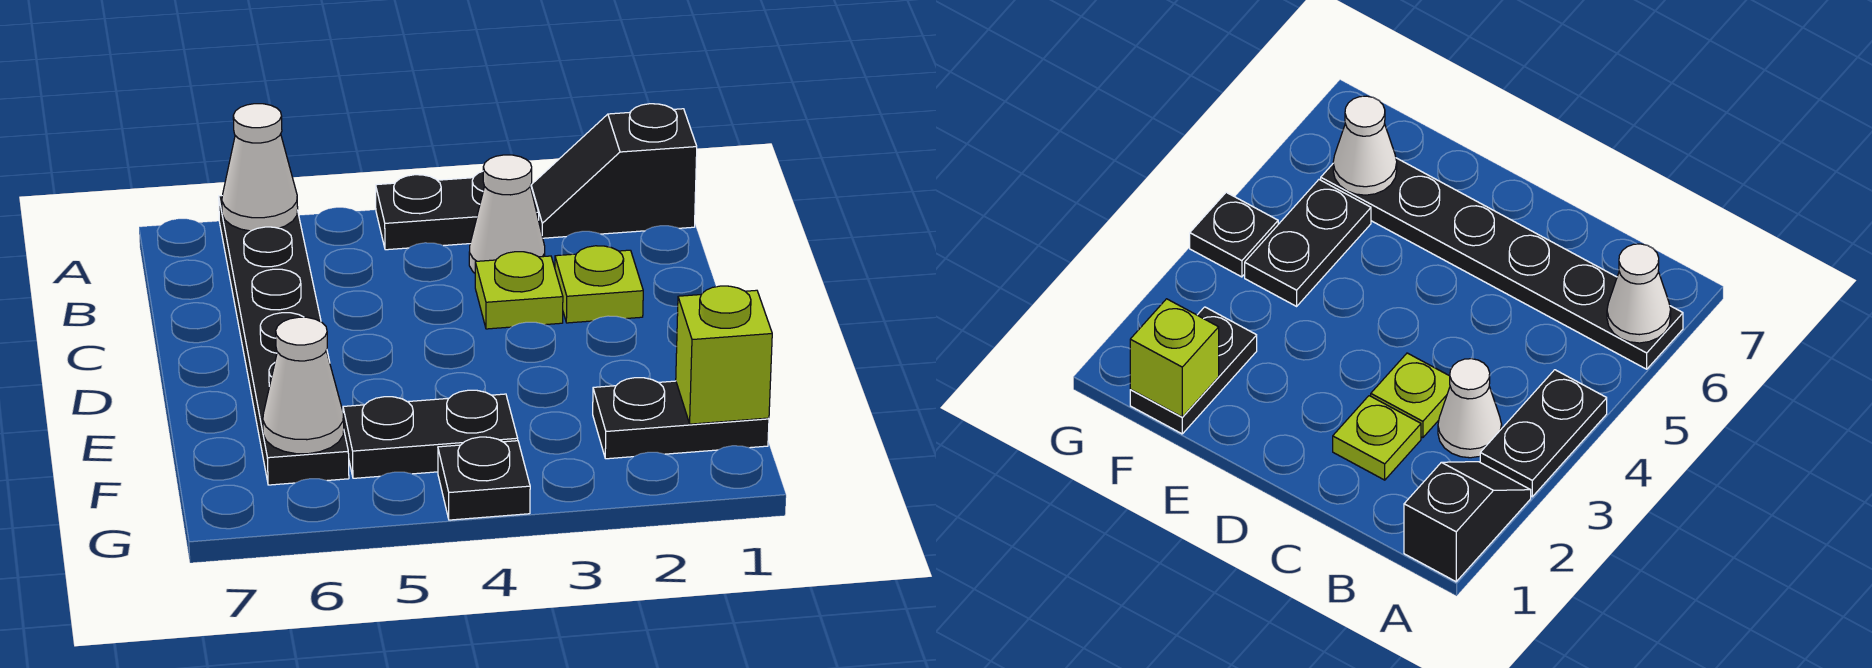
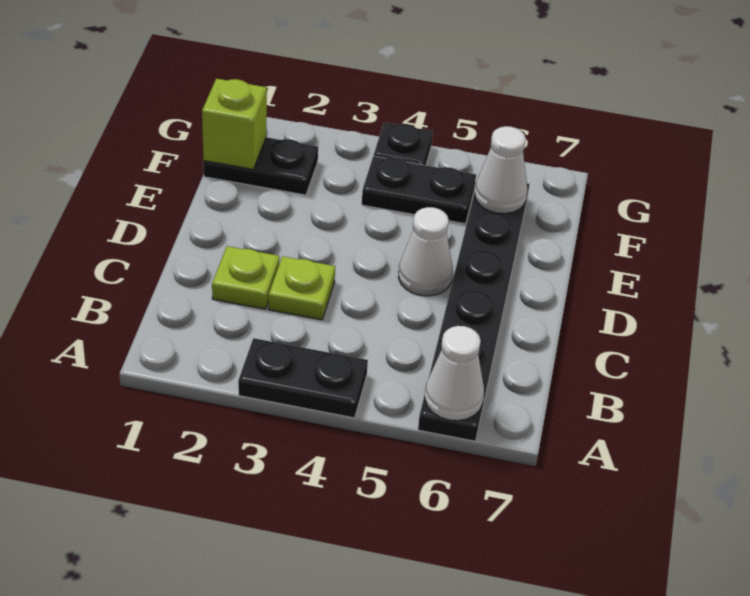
black slope A1:A2 level 1 top 1 -> none
white cone B3 level 1 -> white cone D5 level 1

